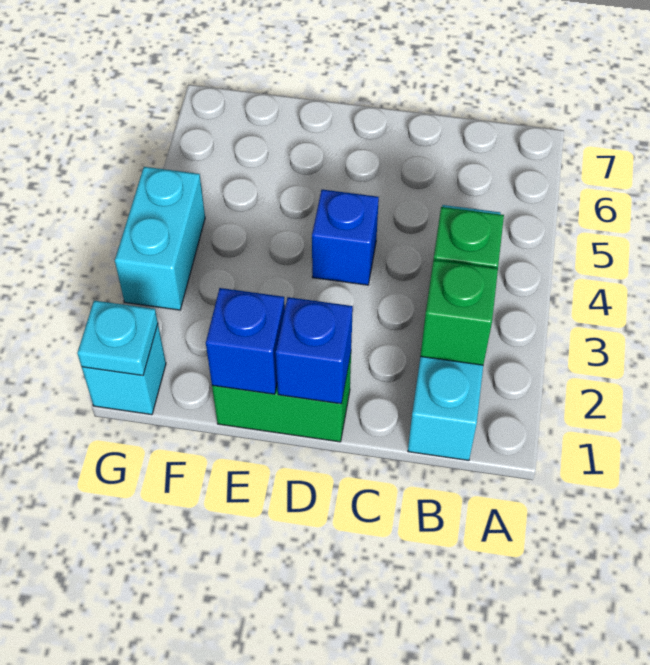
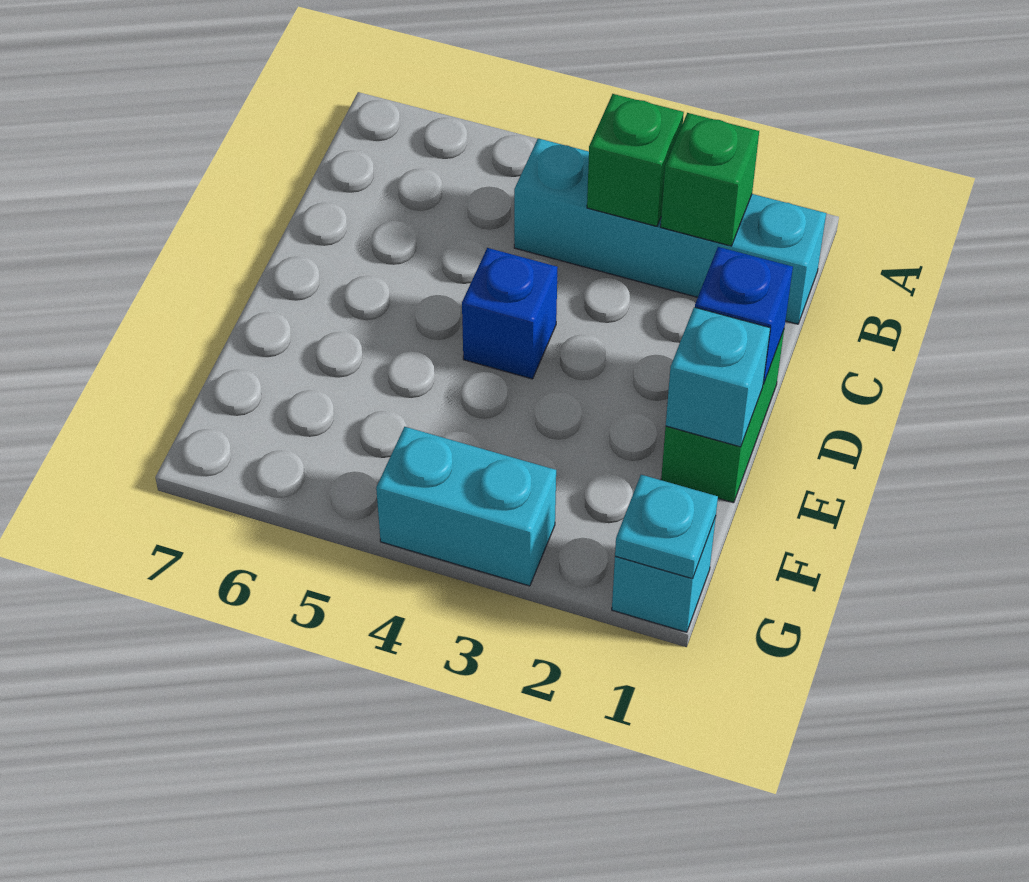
blue brick E1 level 2 -> cyan brick E1 level 2

